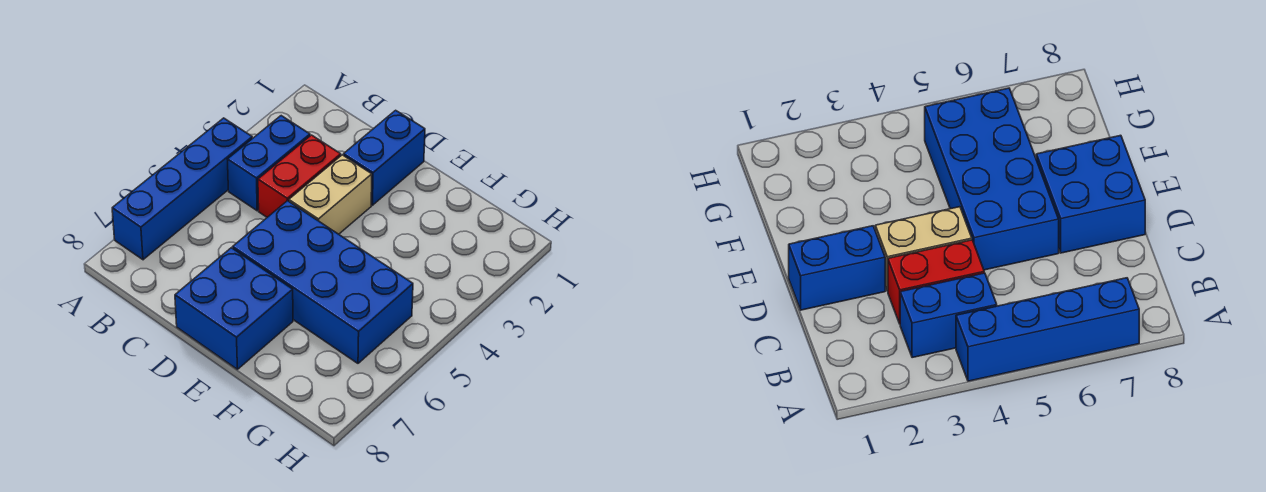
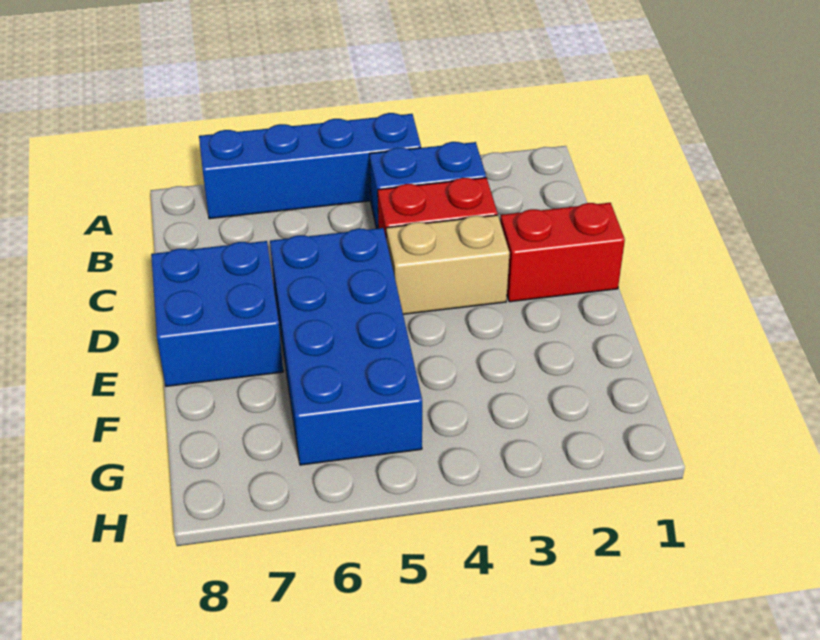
blue brick D1:D2 level 1 -> red brick D1:D2 level 1

